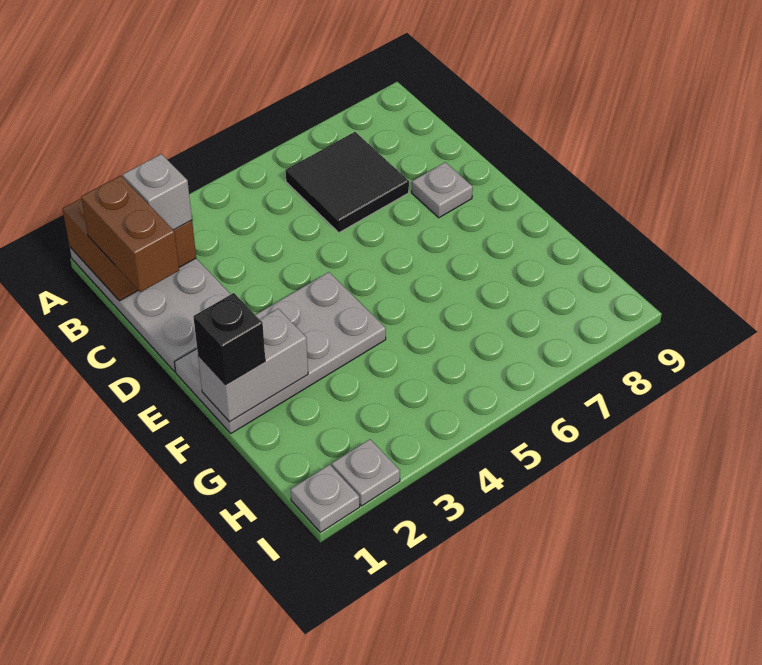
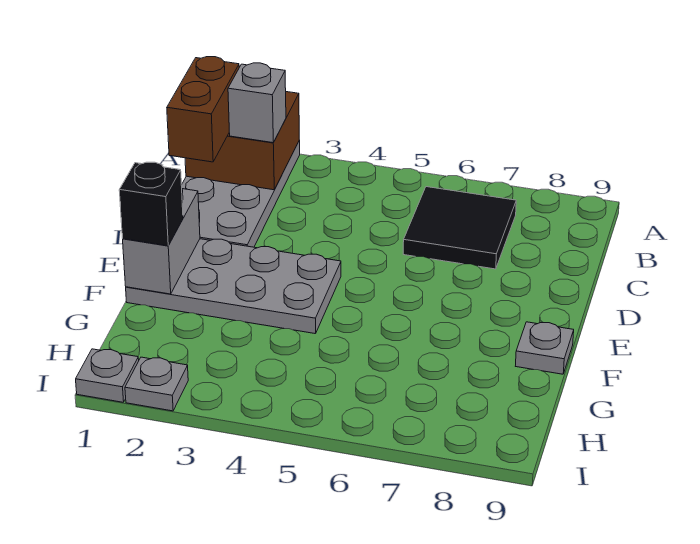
grey plate D8 level 1 -> grey plate F9 level 1
grey brick F1:F2 level 2 -> grey brick E1:F1 level 2

